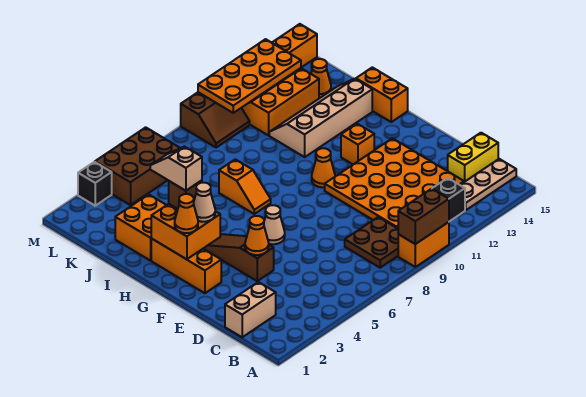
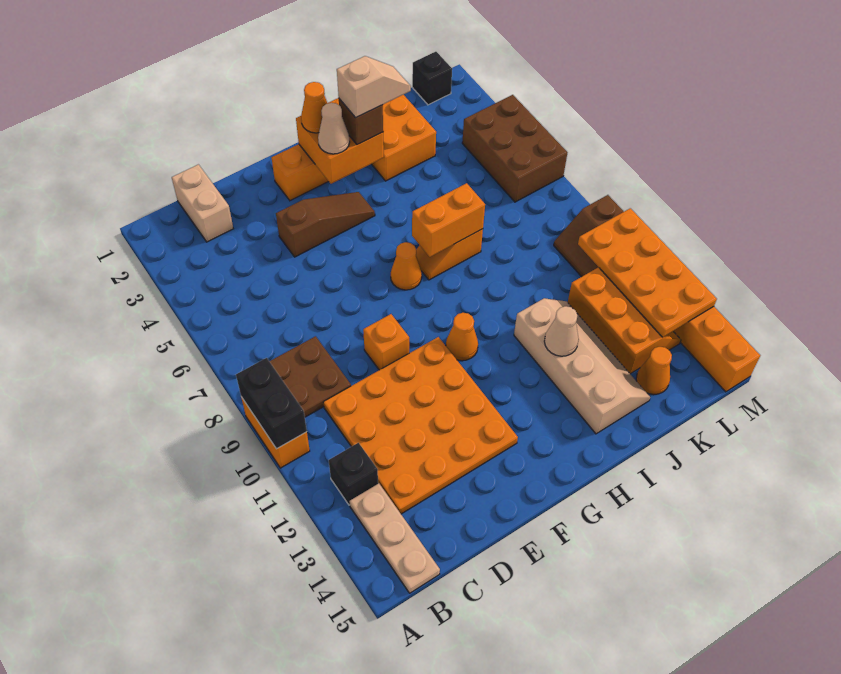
brown brick A9:A10 level 2 -> black brick A9:A10 level 2
yellow brick C14:C15 level 1 -> none
orange cone E4 level 2 -> orange cone G7 level 1
tan cone F6 level 1 -> tan cone I12 level 2
orange brick G12 level 1 -> orange brick E9 level 1
orange brick H15:I15 level 1 -> orange brick H7:I7 level 2
black brick M3 level 1 -> black brick L1 level 1

